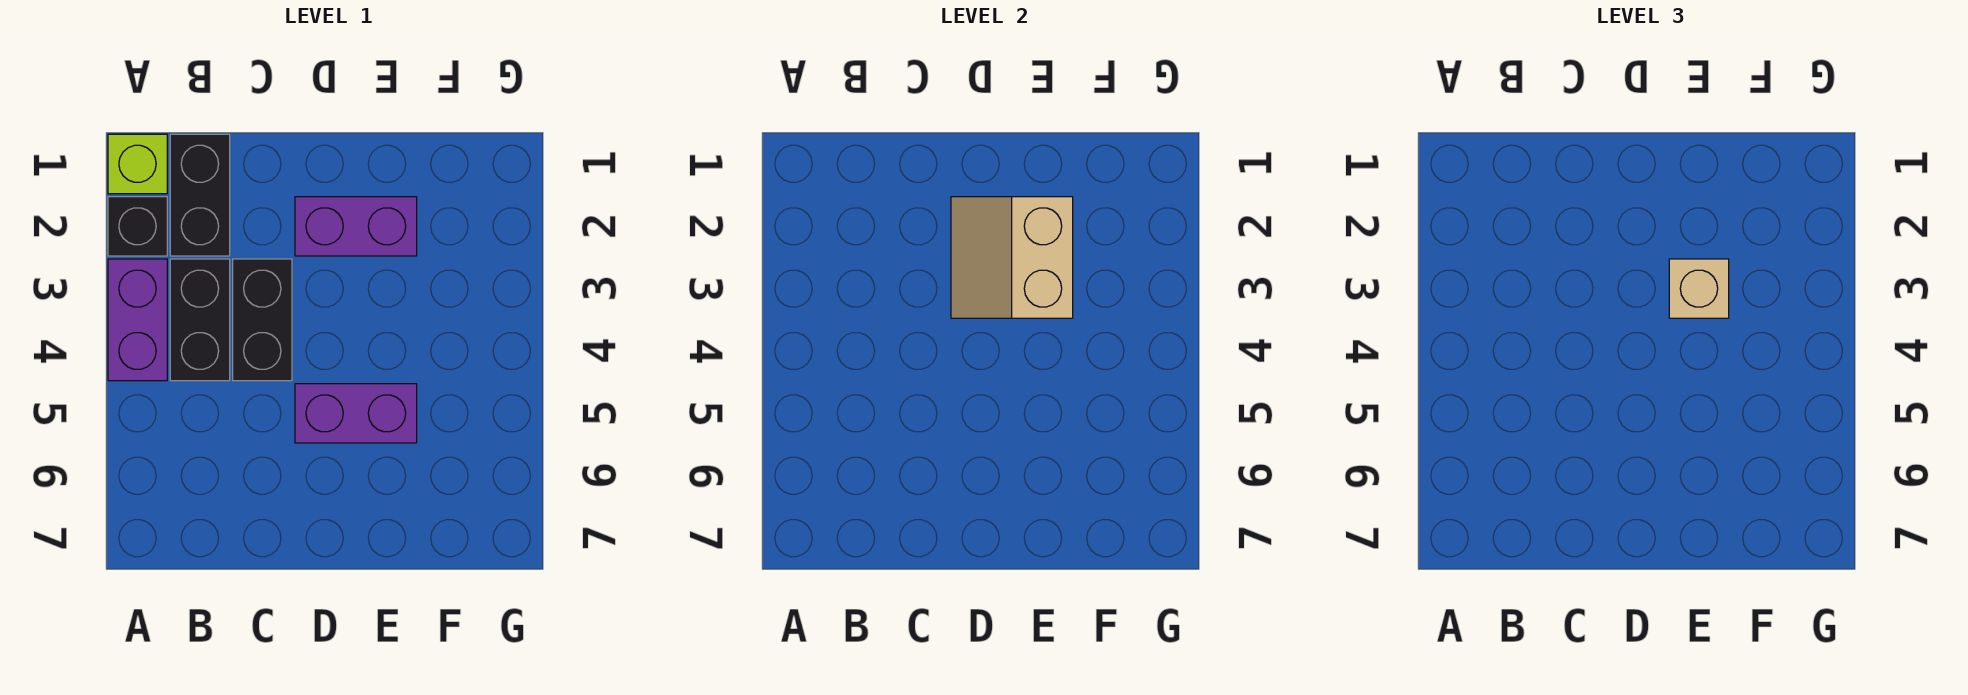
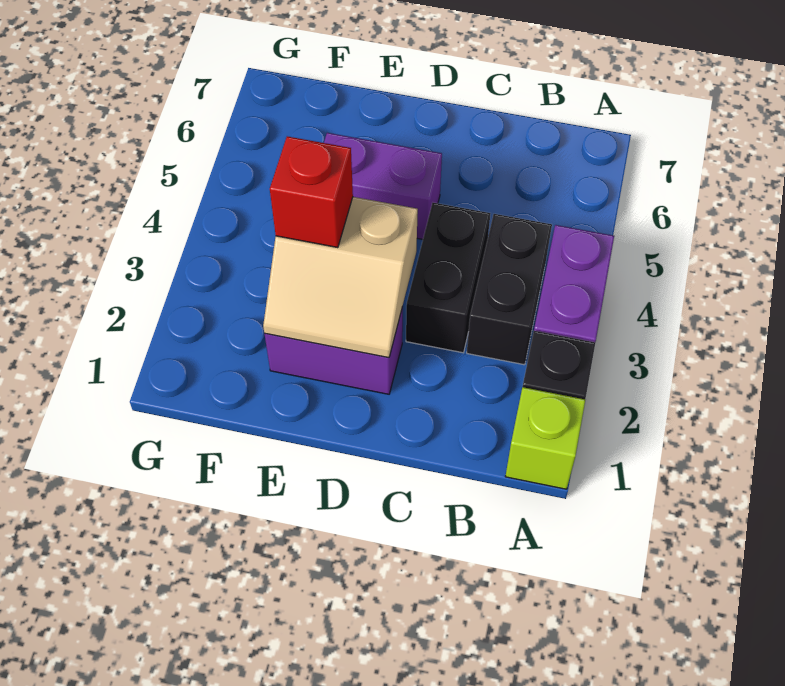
black brick B1:B2 level 1 -> none
tan slope D2:E3 level 2 top E -> tan slope D2:E3 level 2 top 3
tan brick E3 level 3 -> red brick E3 level 3

